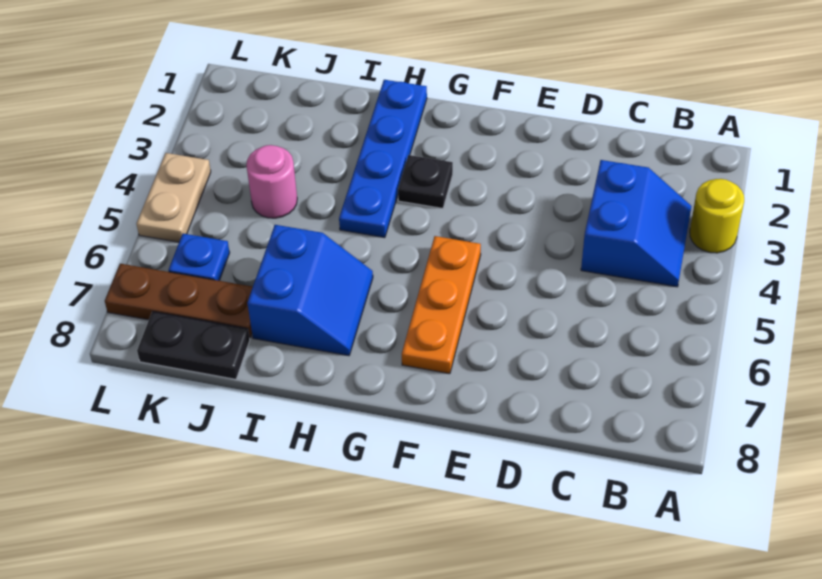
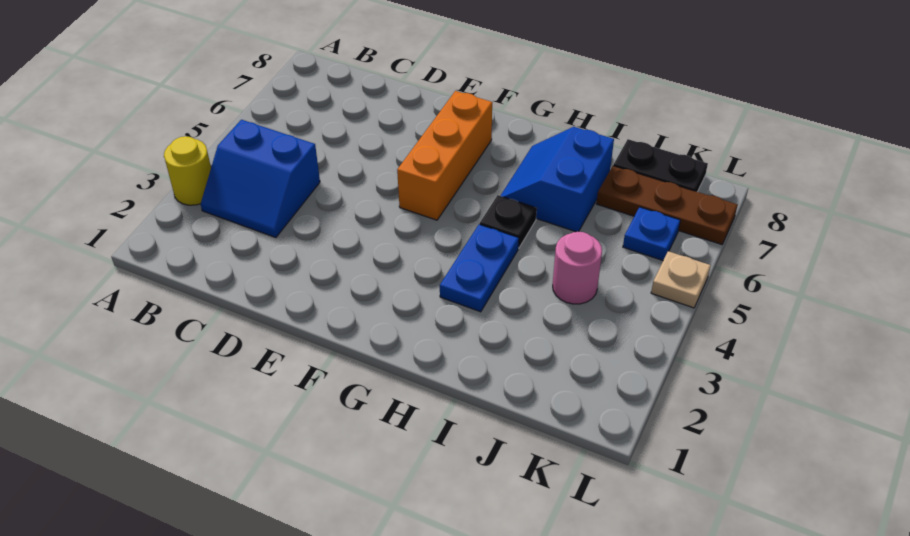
blue slope B3:C4 level 1 top C -> blue slope B3:C4 level 1 top 4
orange plate F5:F7 level 1 -> orange brick F5:F7 level 1
black plate G3 level 1 -> black plate H5 level 1
blue plate H1:H4 level 1 -> blue plate H3:H4 level 1
tan plate L4:L5 level 1 -> tan plate L5 level 1

